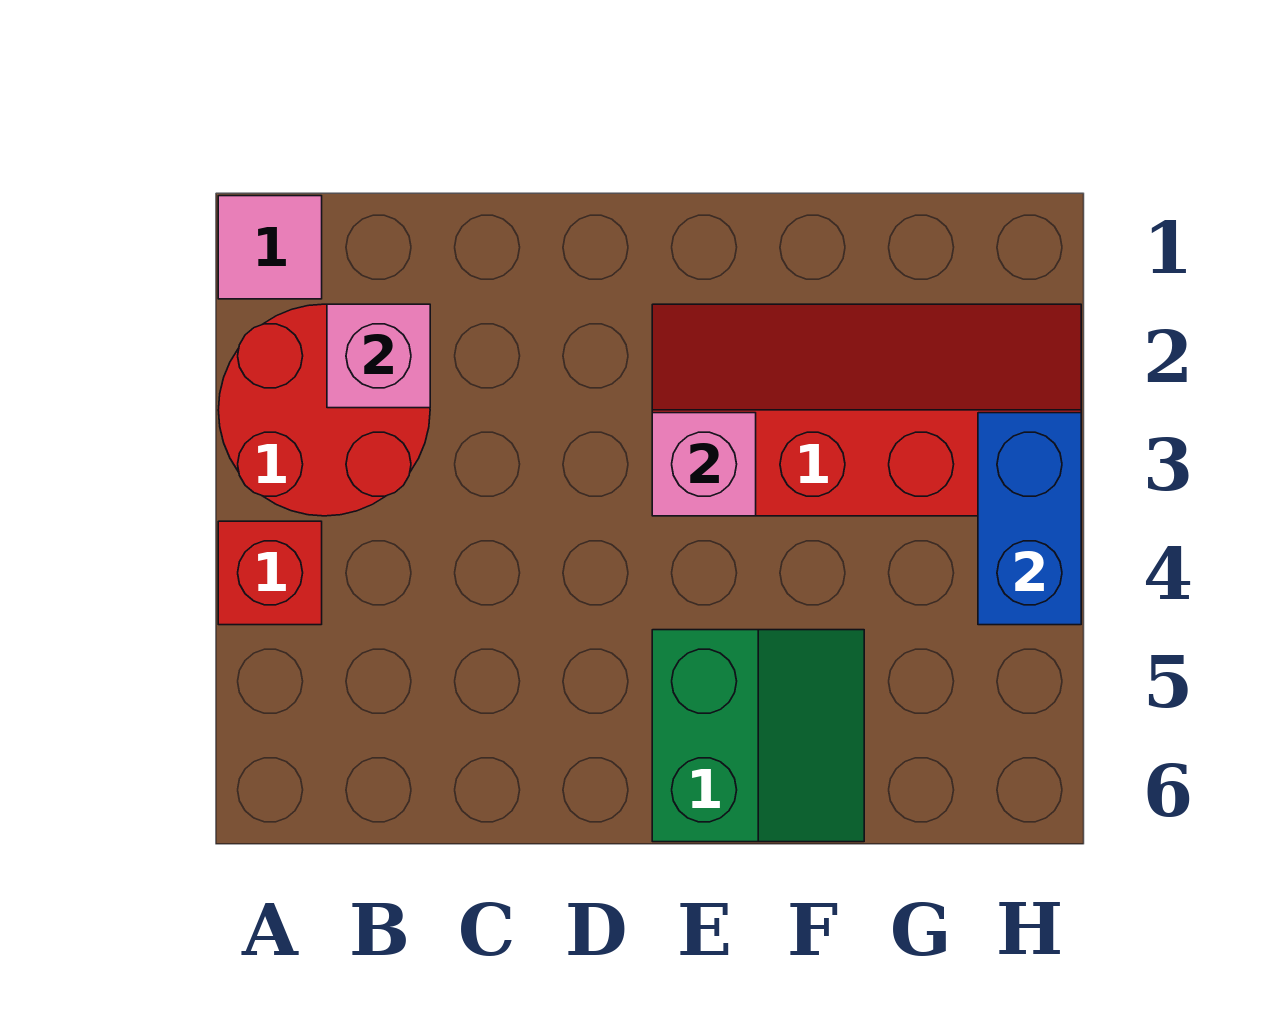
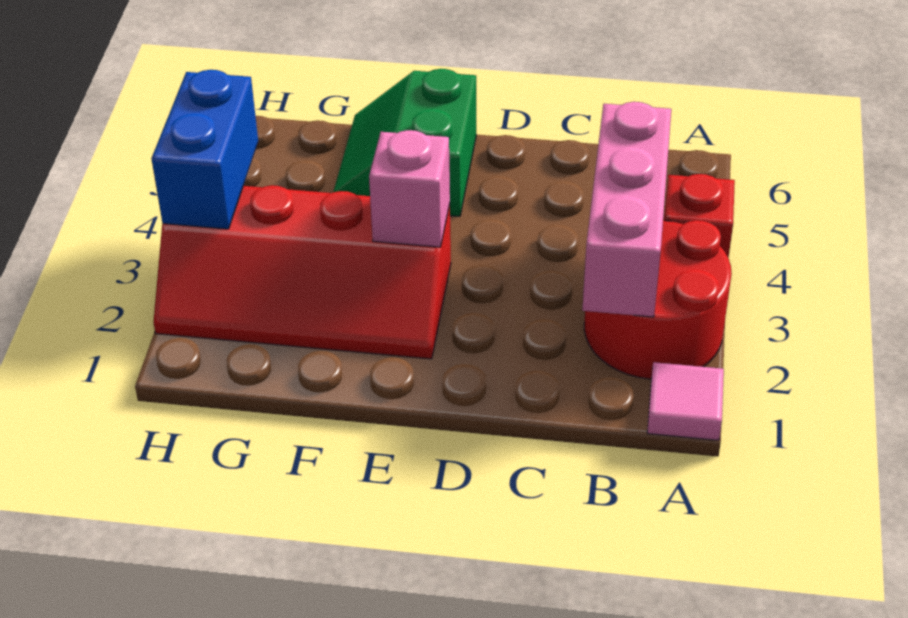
pink brick B2 level 2 -> pink brick B2:B4 level 2

